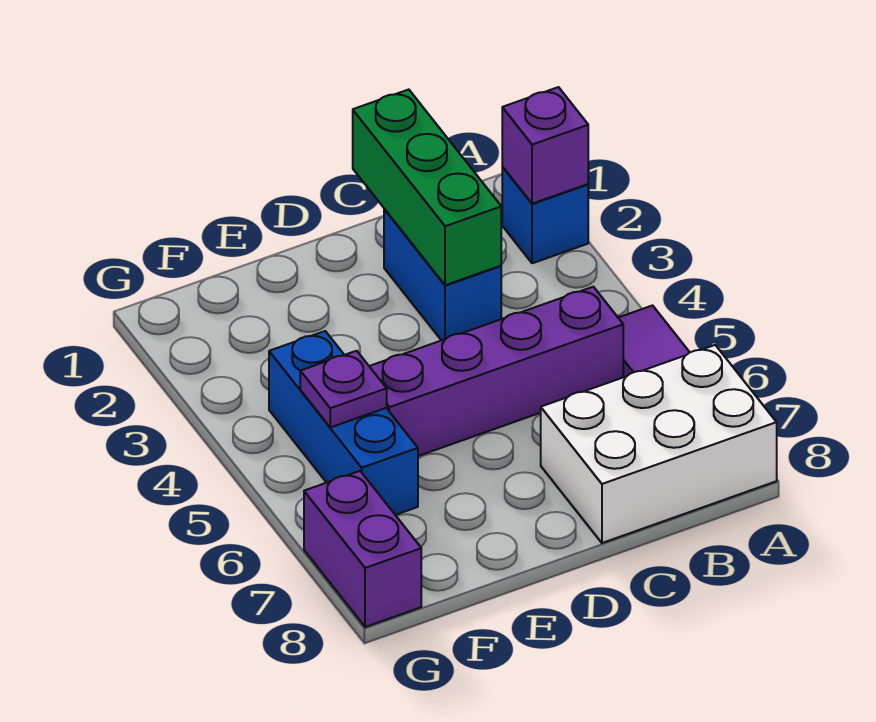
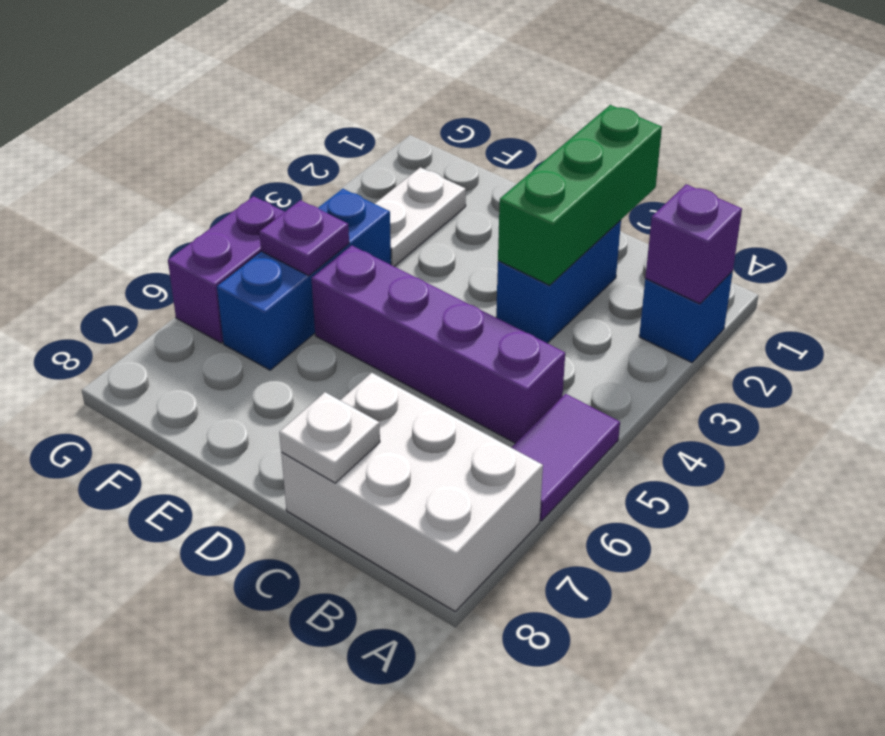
none -> white plate C8 level 2
none -> white plate F2:F3 level 1
purple brick G7:G8 level 1 -> purple brick G5:G6 level 1

